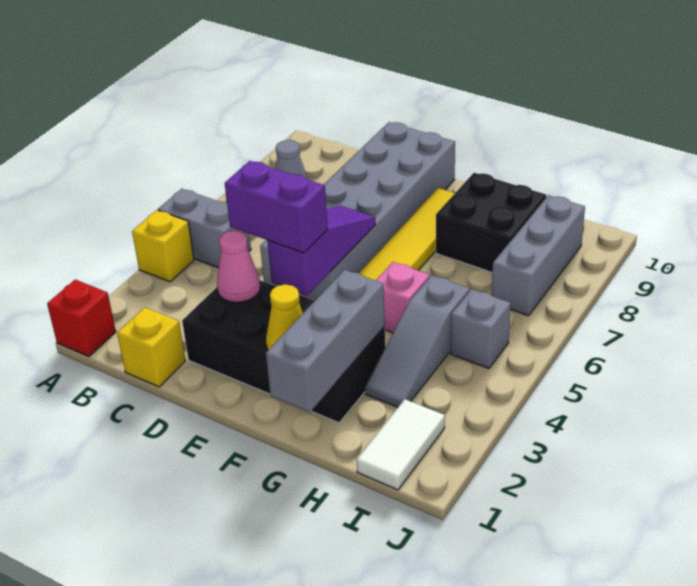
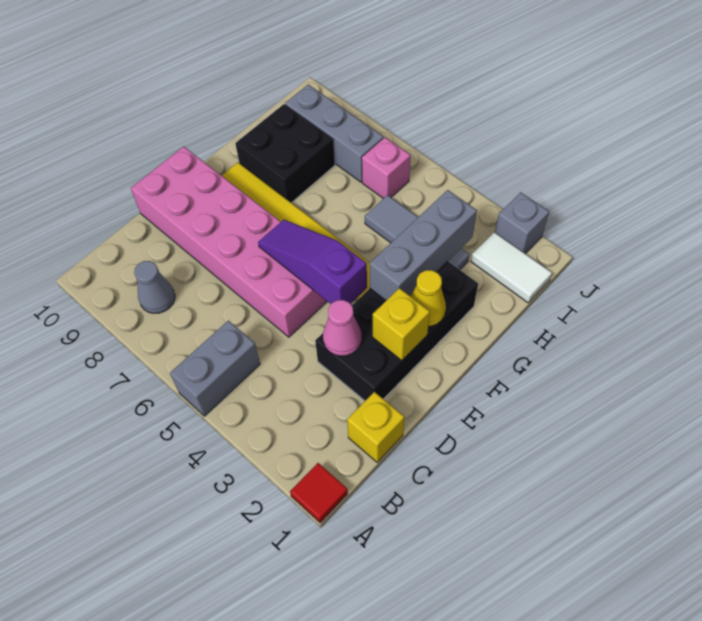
red brick A1 level 1 -> red tile A1 level 1
yellow brick A4 level 1 -> yellow brick E2 level 2
purple brick D4:E4 level 3 -> none
grey brick D5:E10 level 1 -> pink brick D5:E10 level 1
grey brick G1:G3 level 2 -> grey brick F3:H3 level 2
pink brick G5 level 1 -> pink brick I6 level 1
grey slope H3:H5 level 1 top 5 -> grey tile H3:H5 level 1
grey brick I5 level 1 -> grey brick J2 level 1

